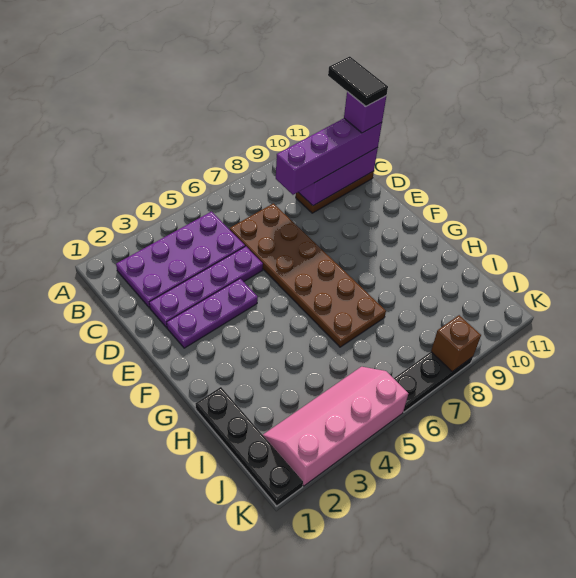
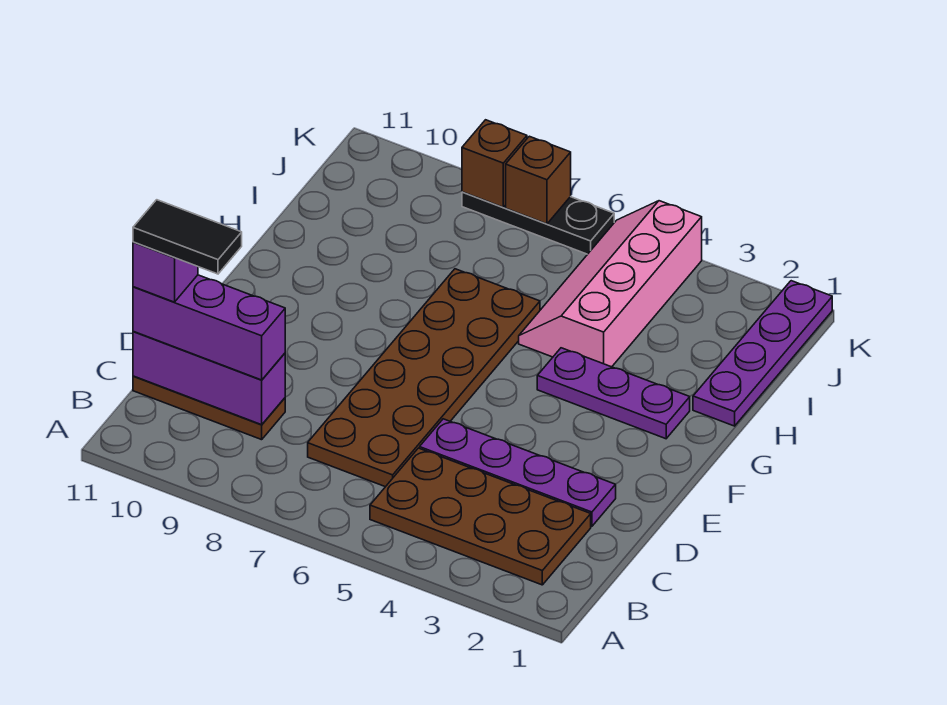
purple plate B2:C5 level 1 -> brown plate B2:C5 level 1
black tile B11:C11 level 5 -> black tile C10:C11 level 5
purple brick C8:C11 level 3 -> purple brick C9:C11 level 3
purple plate E2:E4 level 1 -> purple plate G2:G4 level 1
black plate H1:K1 level 1 -> purple plate H1:K1 level 1
pink slope J2:K5 level 1 top K -> pink slope H4:K5 level 1 top 4
none -> brown brick K7 level 2

